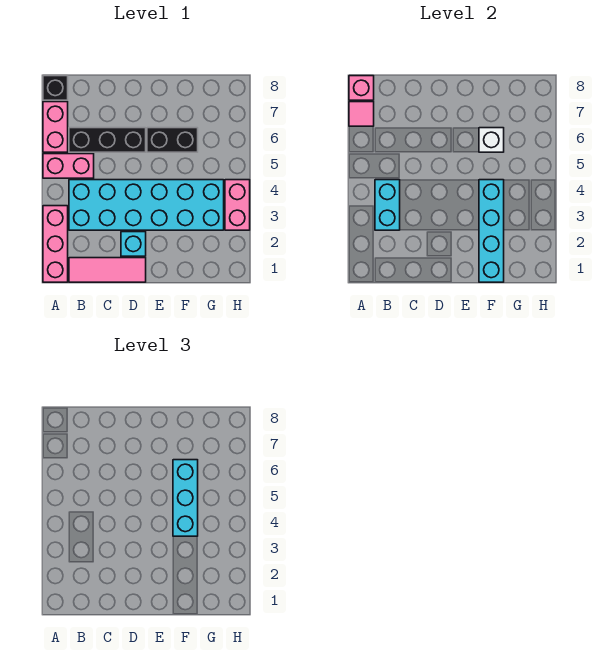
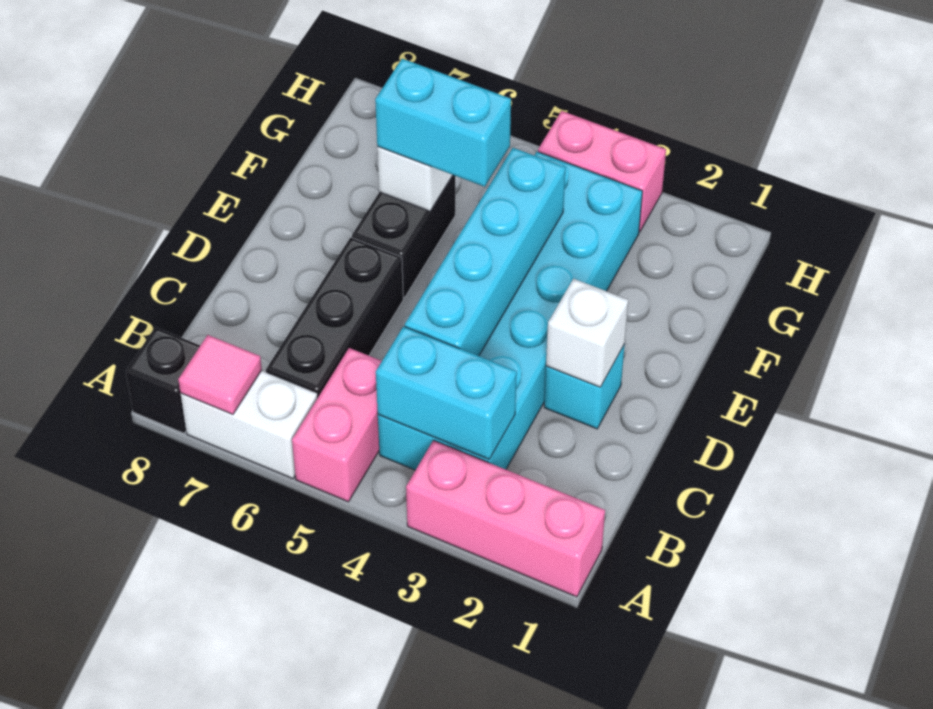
pink brick A6:A7 level 1 -> white brick A6:A7 level 1
pink brick A8 level 2 -> none
pink tile B1:D1 level 1 -> none
none -> white brick D2 level 2
cyan brick F1:F4 level 2 -> cyan brick C4:F4 level 2
cyan brick F4:F6 level 3 -> cyan brick F5:F6 level 3

